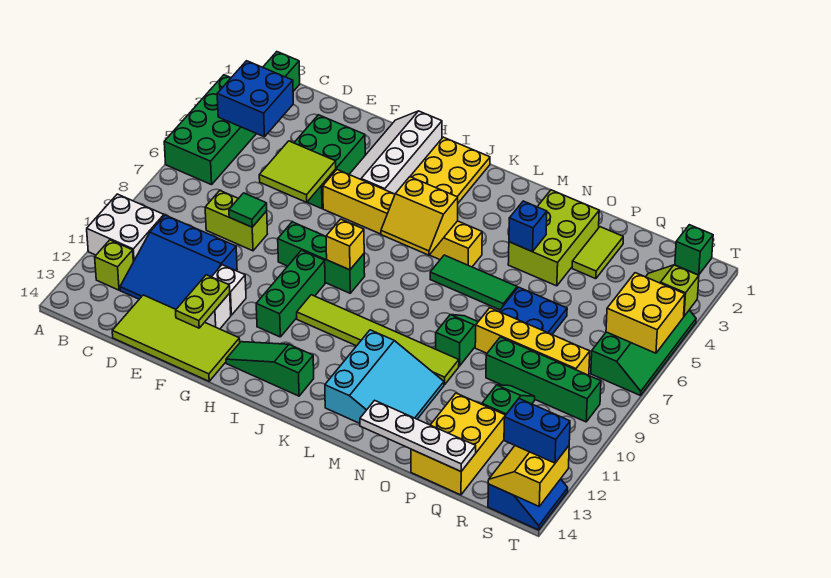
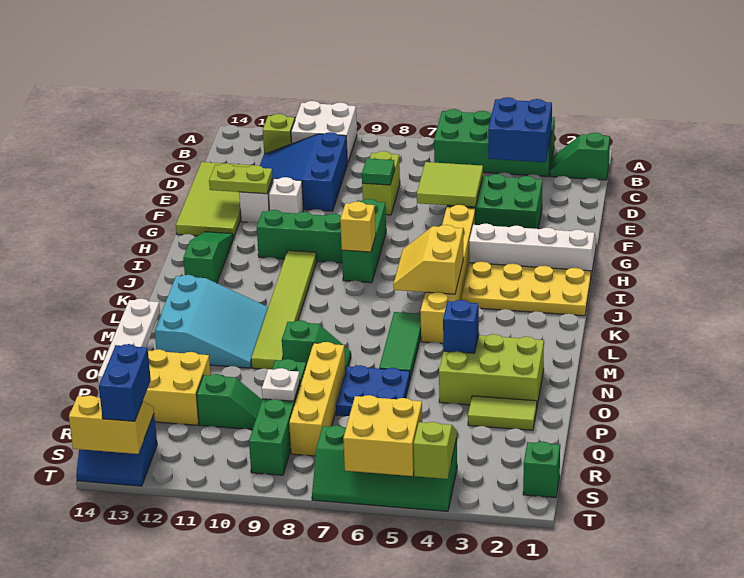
cyan slope L11:N13 level 1 top L -> cyan slope L11:N13 level 1 top 13
none -> white plate Q9 level 2

